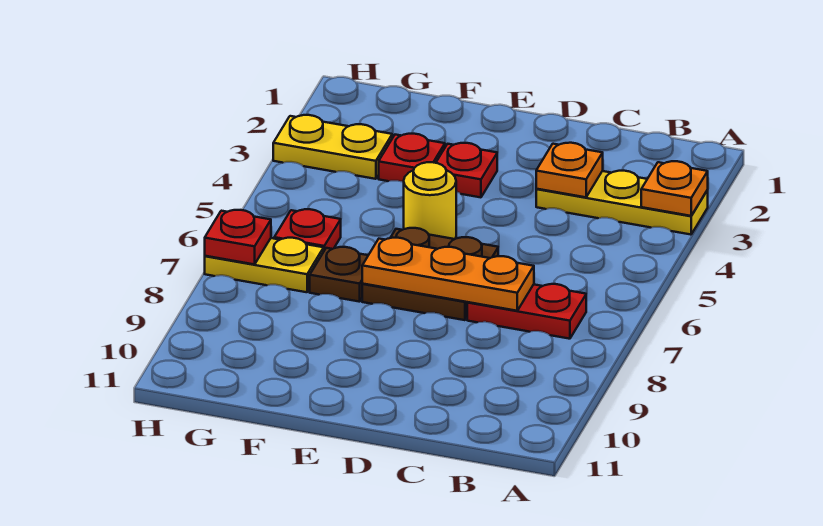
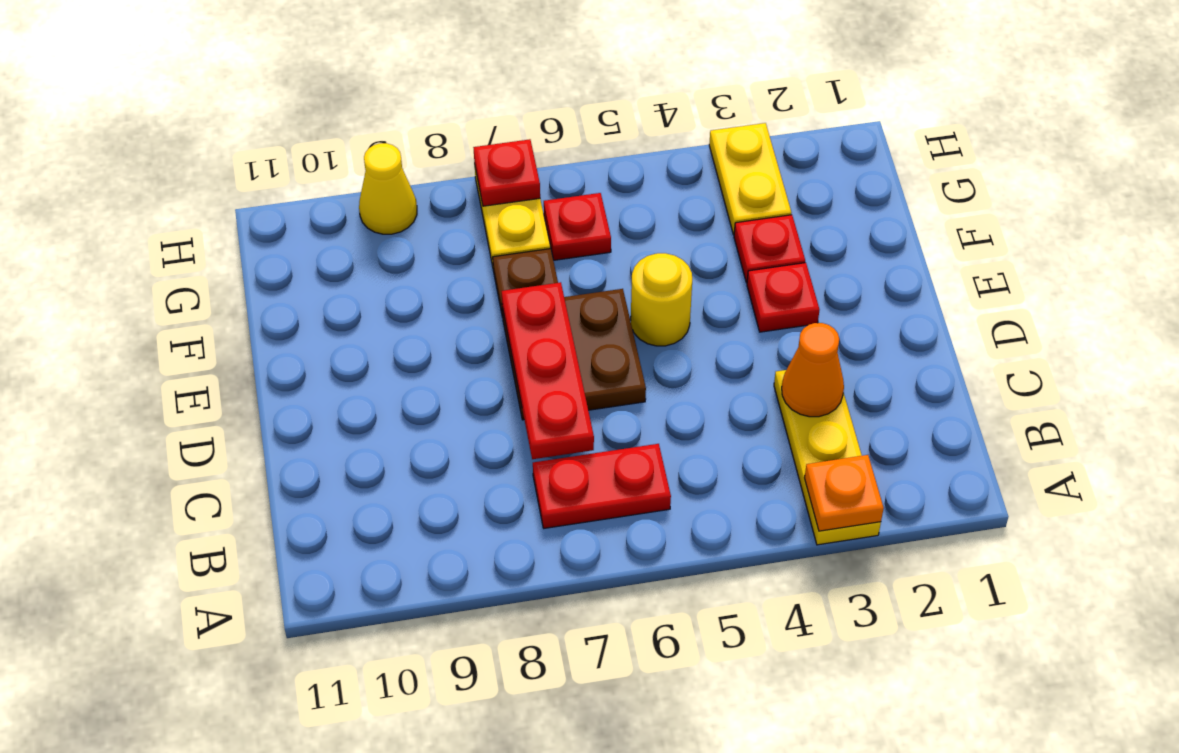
red plate B7:C7 level 1 -> red plate B6:B7 level 1
orange plate C3 level 2 -> orange cone C3 level 2
orange plate C7:E7 level 2 -> red plate C7:E7 level 2
none -> yellow cone H9 level 1

